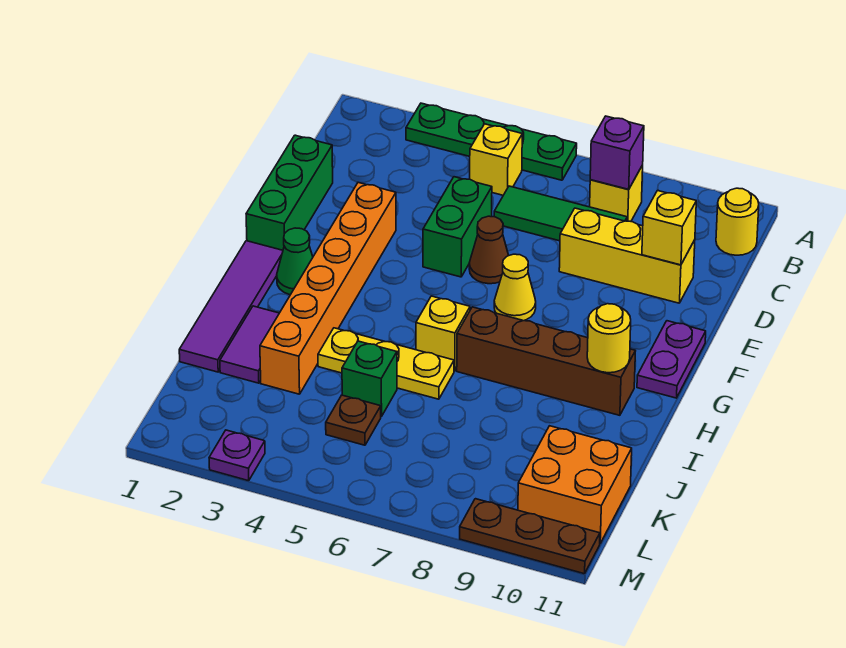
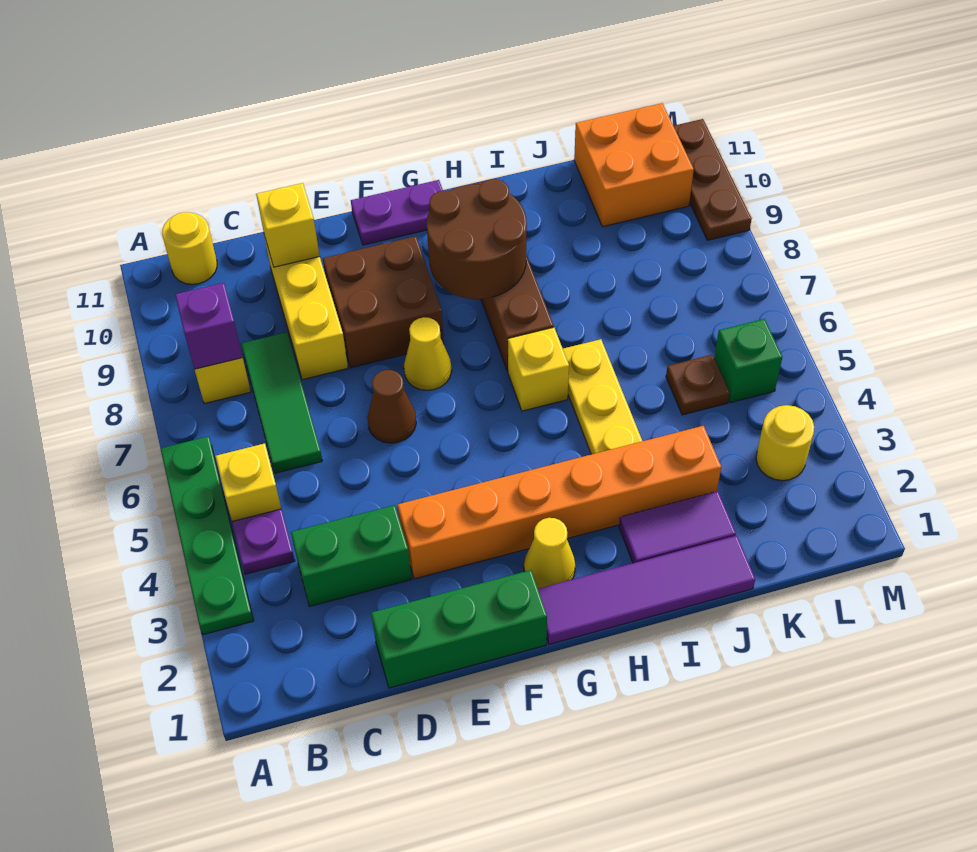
green brick D5:E5 level 1 -> green brick C3:D3 level 1
none -> brown brick E8:F9 level 1
green cone G2 level 1 -> yellow cone G2 level 1
none -> brown round brick G8:H9 level 2
yellow round brick H10 level 2 -> yellow round brick L3 level 1
green brick J5 level 1 -> green brick L5 level 1
purple plate M3 level 1 -> purple plate B4 level 1

